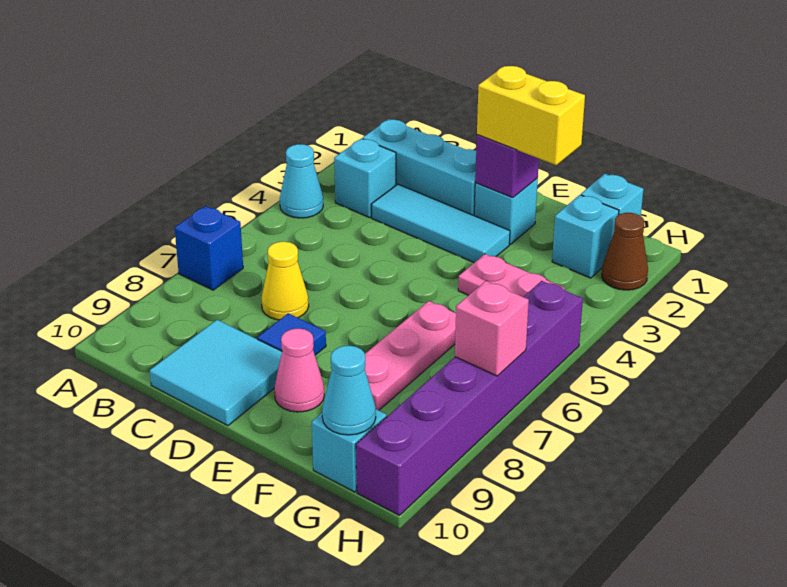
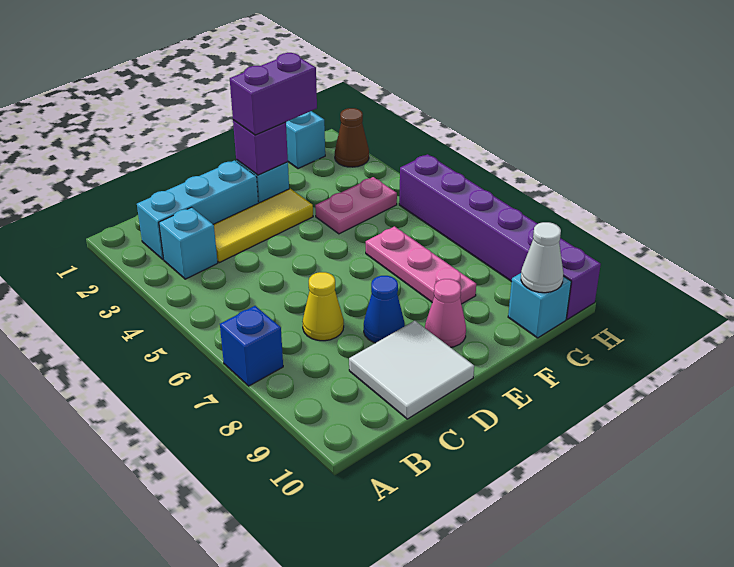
cyan cone A4 level 1 -> none
cyan tile C3:E3 level 1 -> yellow tile C3:E3 level 1
cyan tile C9:D10 level 1 -> white tile C9:D10 level 1
blue tile D8 level 1 -> blue cone D8 level 1
yellow brick E2:F2 level 3 -> purple brick E2:F2 level 3
cyan brick G2 level 1 -> none
cyan cone G10 level 2 -> white cone G10 level 2
pink brick H7 level 2 -> none

